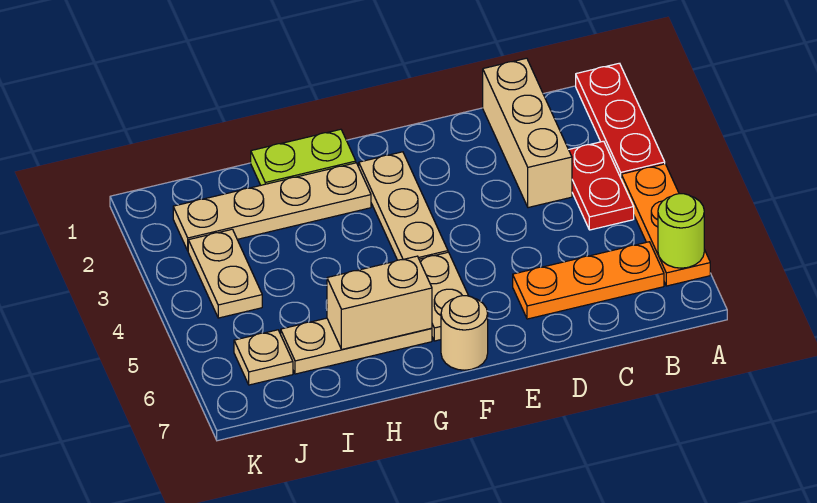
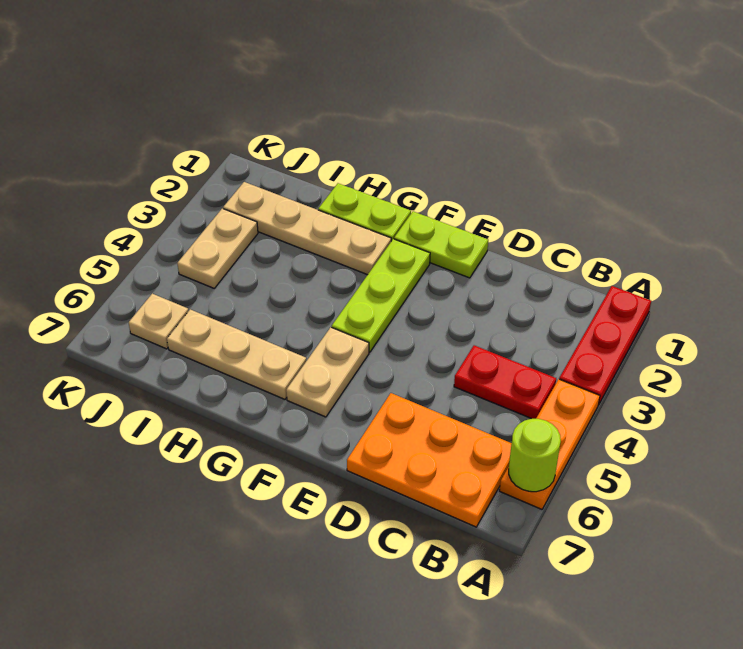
red plate B3:B4 level 1 -> red plate B4:C4 level 1
orange plate B6:D6 level 1 -> orange plate B6:D7 level 1
tan brick C1:C3 level 1 -> none
none -> lime plate E1:F1 level 1
tan plate F2:F4 level 1 -> lime plate F2:F4 level 1
tan round brick F7 level 1 -> none
tan brick G6:H6 level 2 -> none

